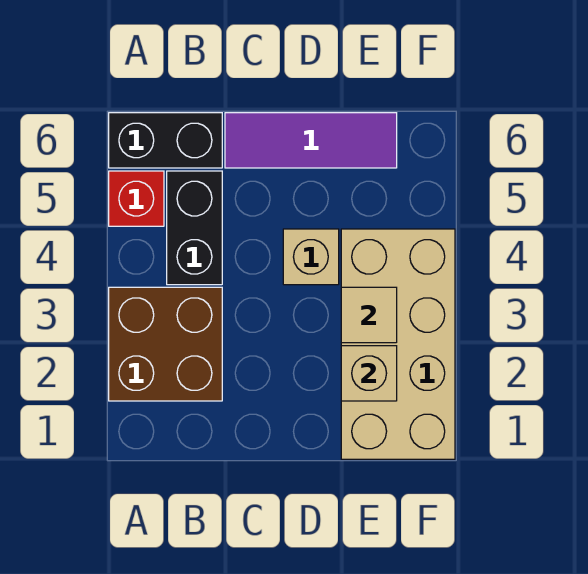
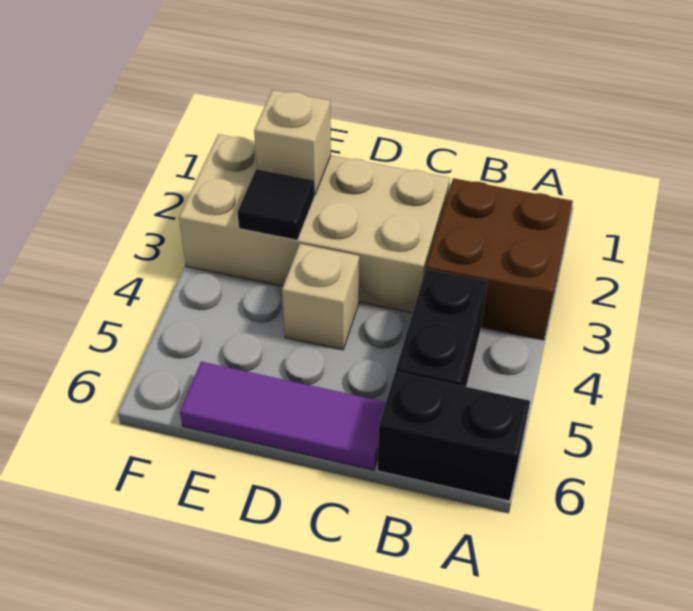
red brick A5 level 1 -> none
tan brick E1:F4 level 1 -> tan brick C2:F3 level 1
tan tile E3 level 2 -> black tile E3 level 2

